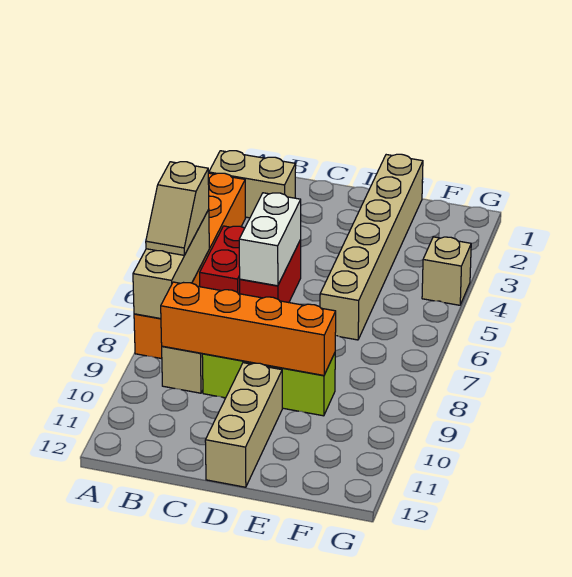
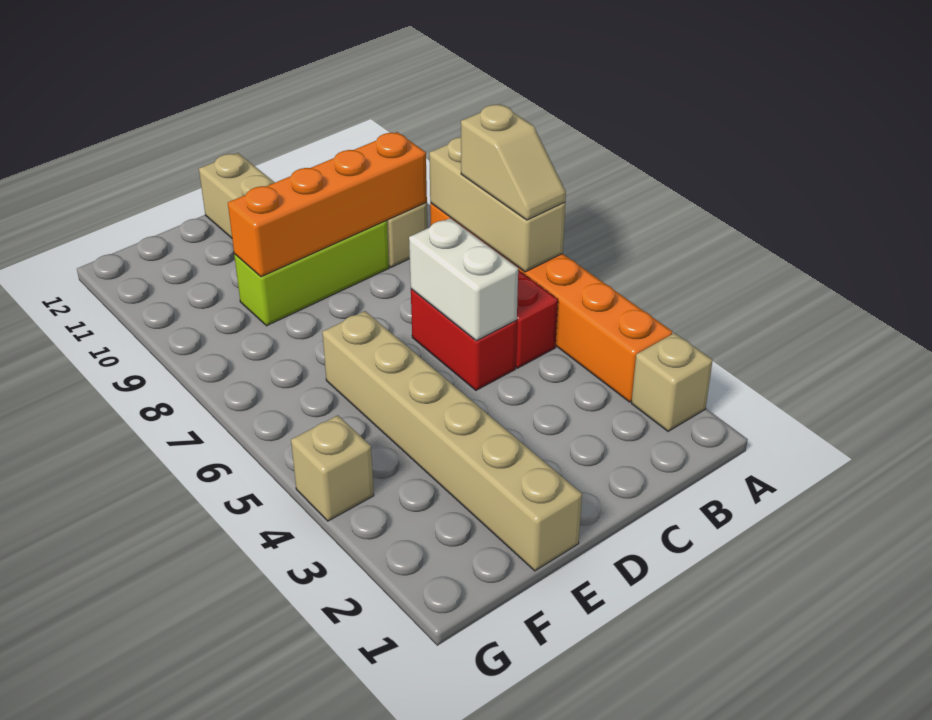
tan brick A2:B2 level 1 -> tan brick A2 level 1
tan slope A6:A7 level 3 top 6 -> tan slope A6:A7 level 3 top 7

